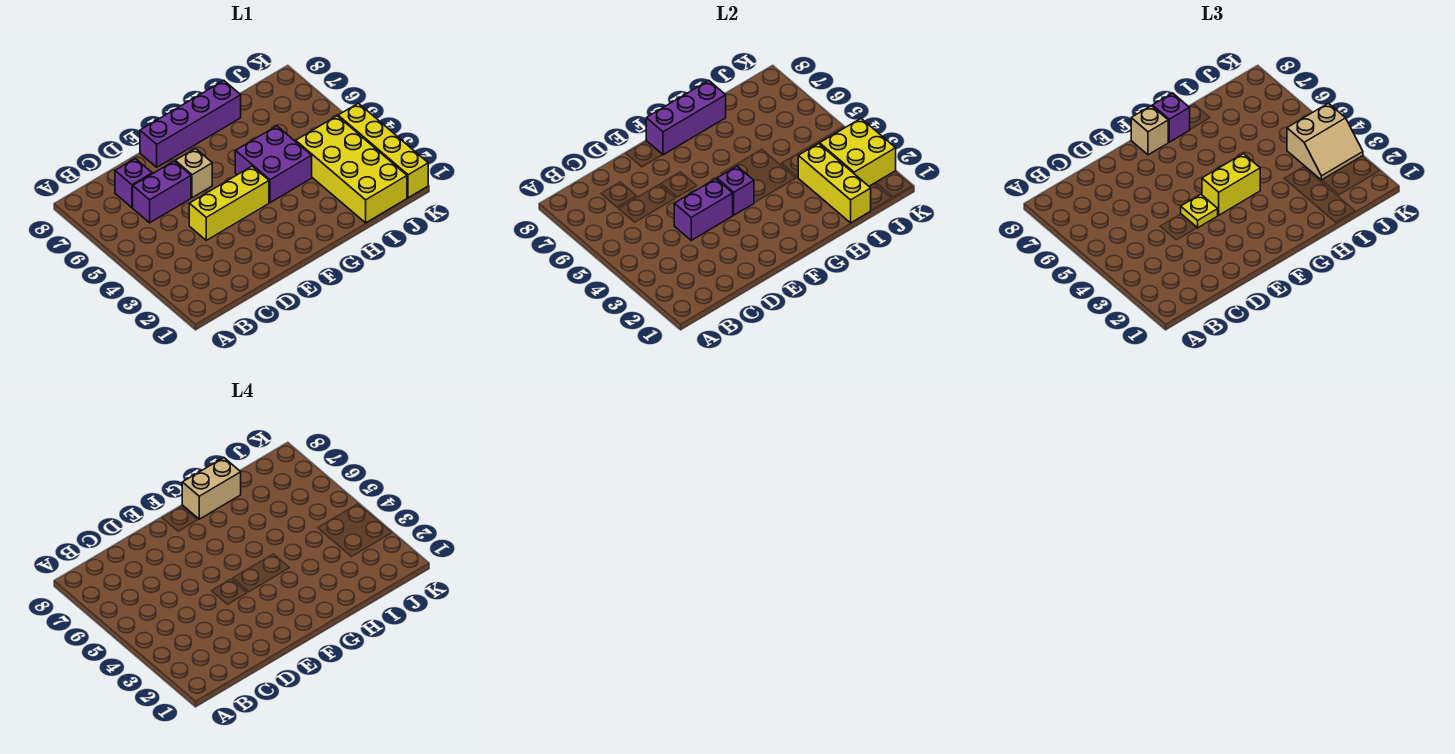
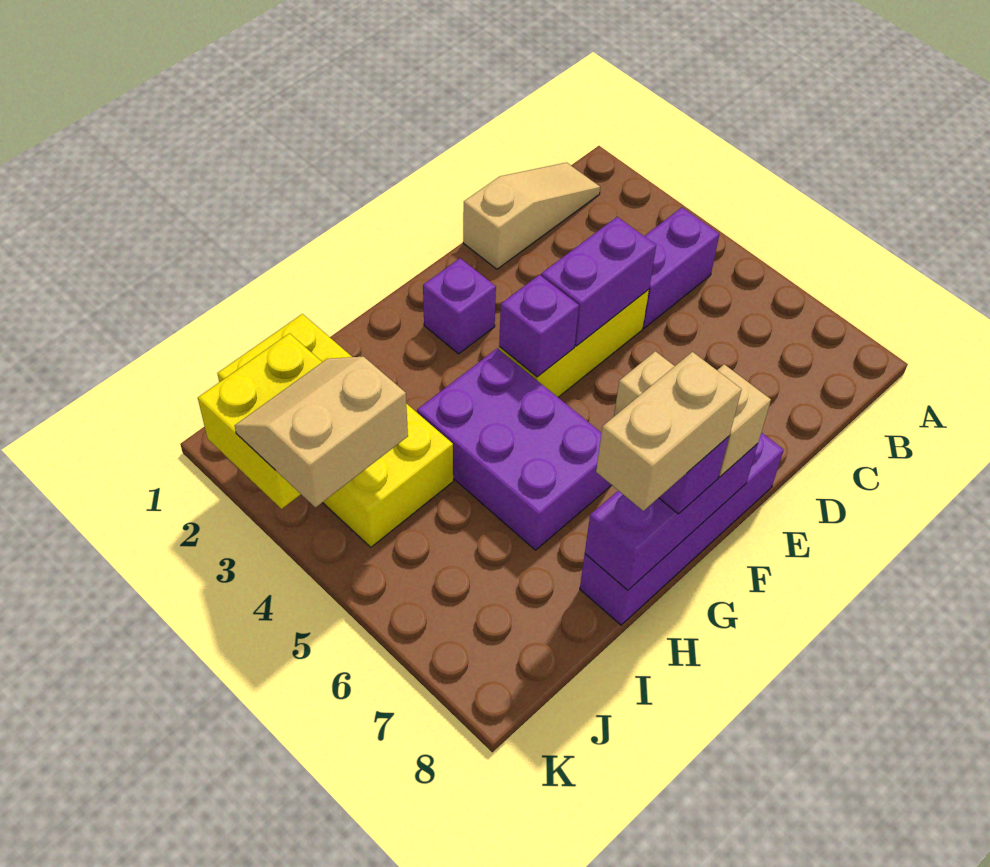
none -> tan slope B1:D1 level 1 top D
purple brick C6:D6 level 1 -> purple brick B4:C4 level 1
purple brick C7 level 1 -> purple brick F2 level 1
yellow plate E4 level 3 -> none
yellow brick F4:G4 level 3 -> none
purple brick G4:H5 level 1 -> purple brick G4:H6 level 1
yellow brick I1:I3 level 2 -> none
yellow brick K1:K4 level 1 -> none

